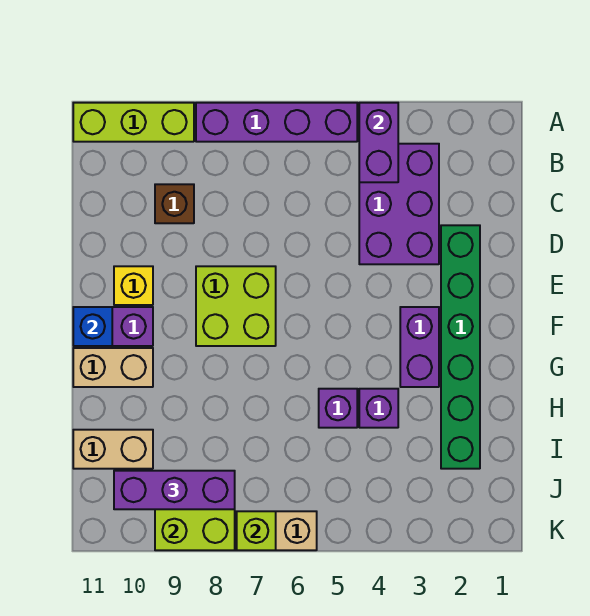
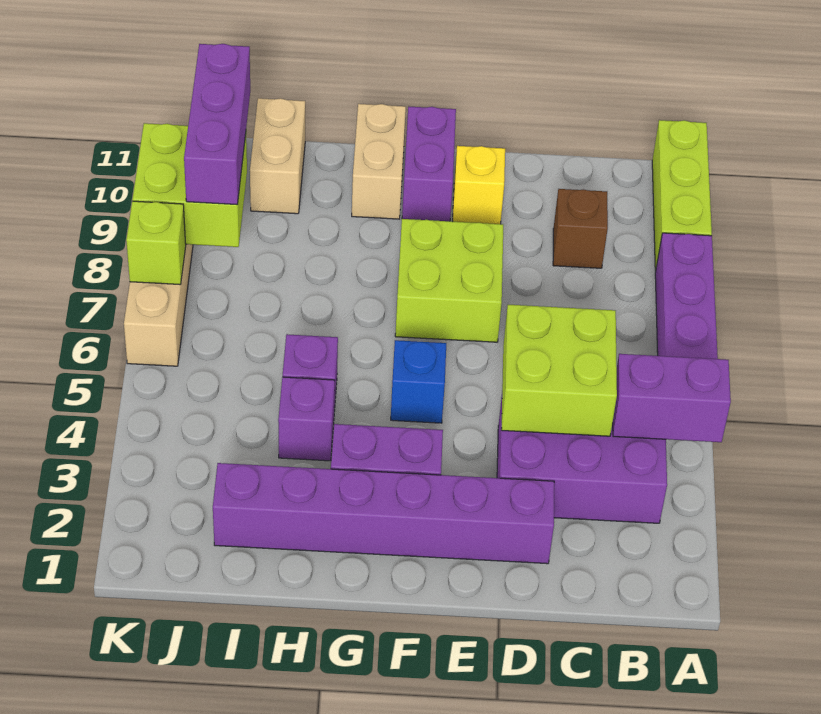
none -> lime brick C4:D5 level 2
green brick D2:I2 level 1 -> purple brick D2:I2 level 1
blue brick F11 level 2 -> blue brick F5 level 1

